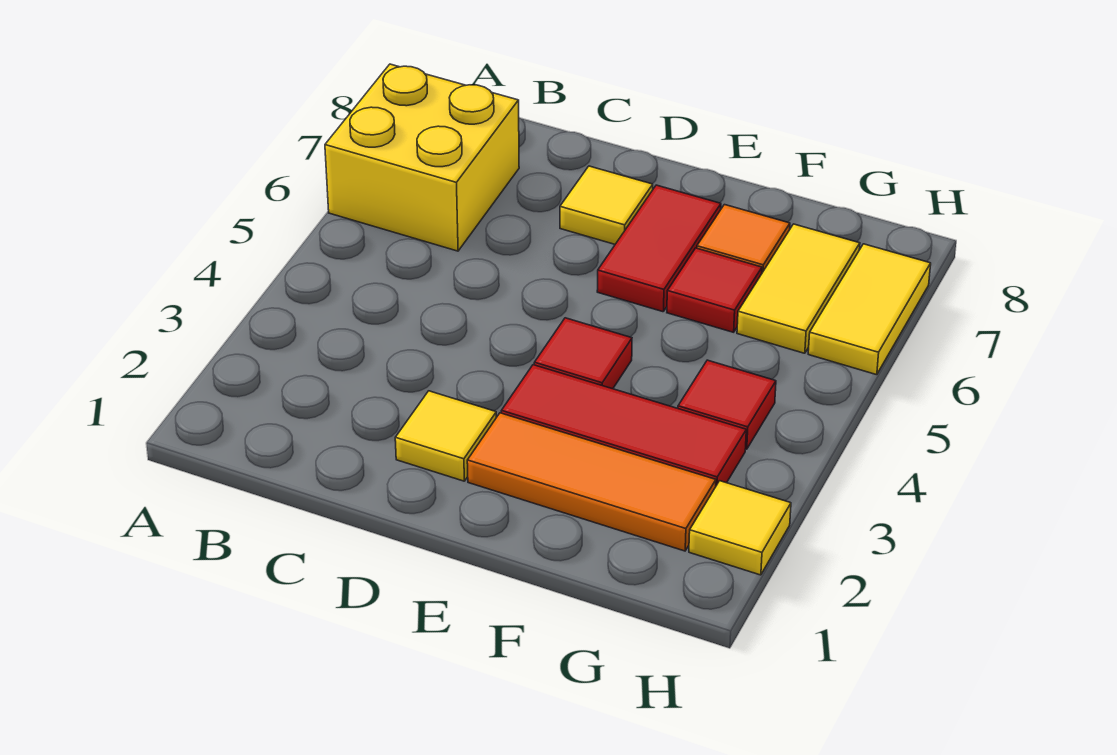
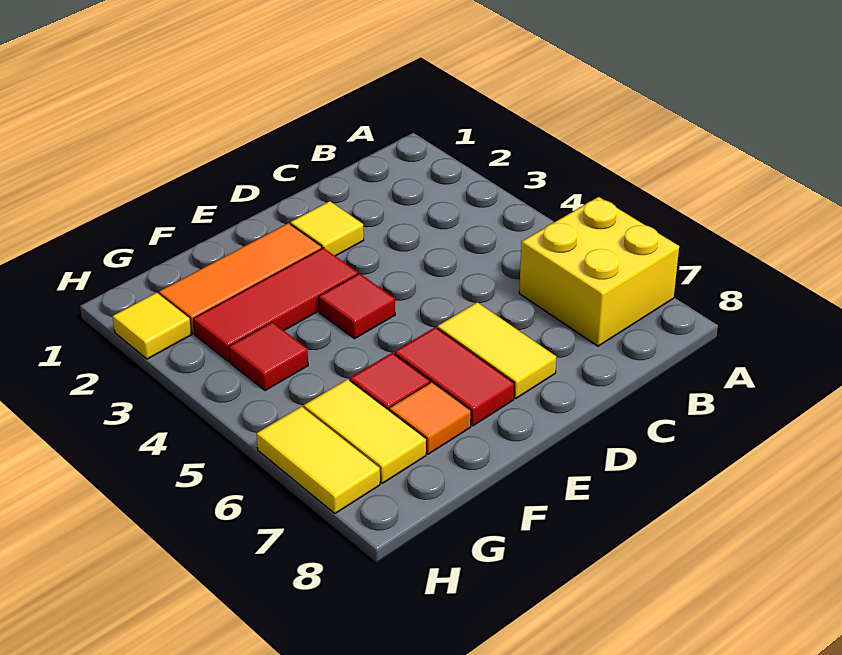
yellow tile D7 level 1 -> yellow tile D6:D7 level 1

